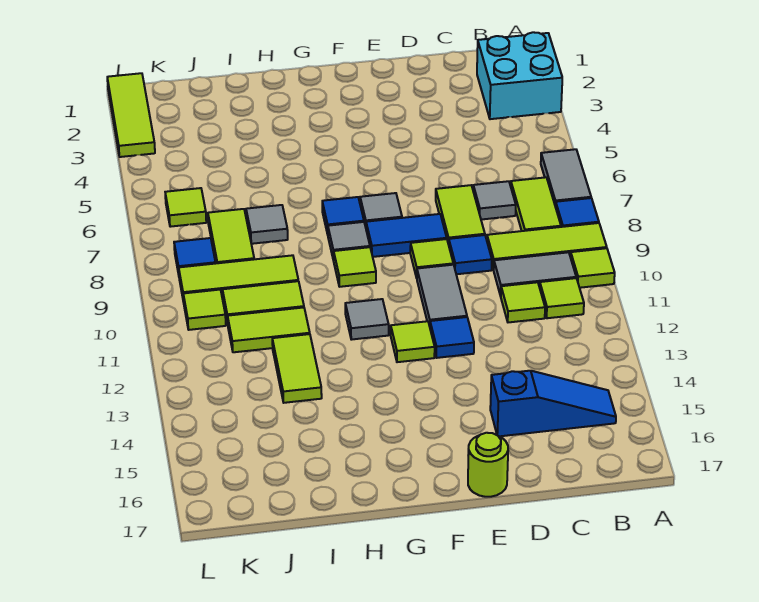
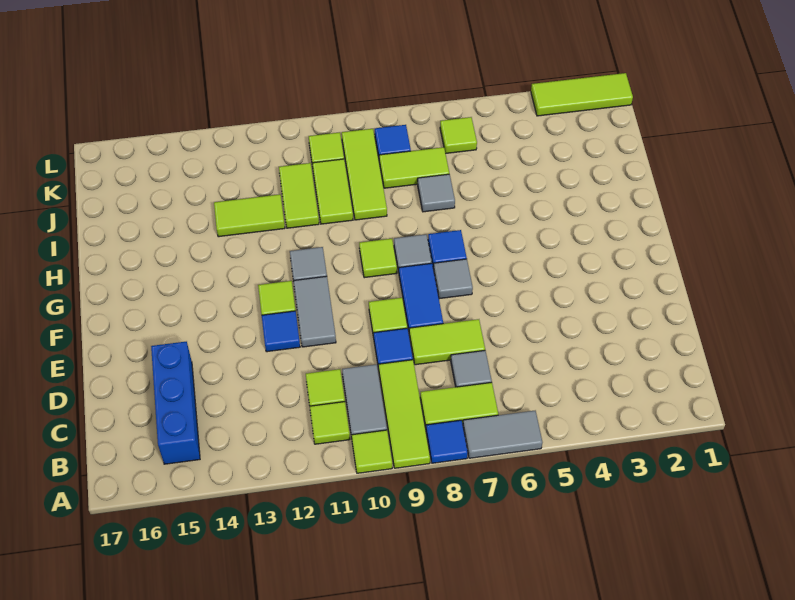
cyan brick A2:B3 level 1 -> none
blue slope B15:D15 level 1 top D -> blue brick B15:D15 level 1
grey tile E10:E11 level 1 -> grey tile E11:F11 level 1
lime round brick E17 level 1 -> none

